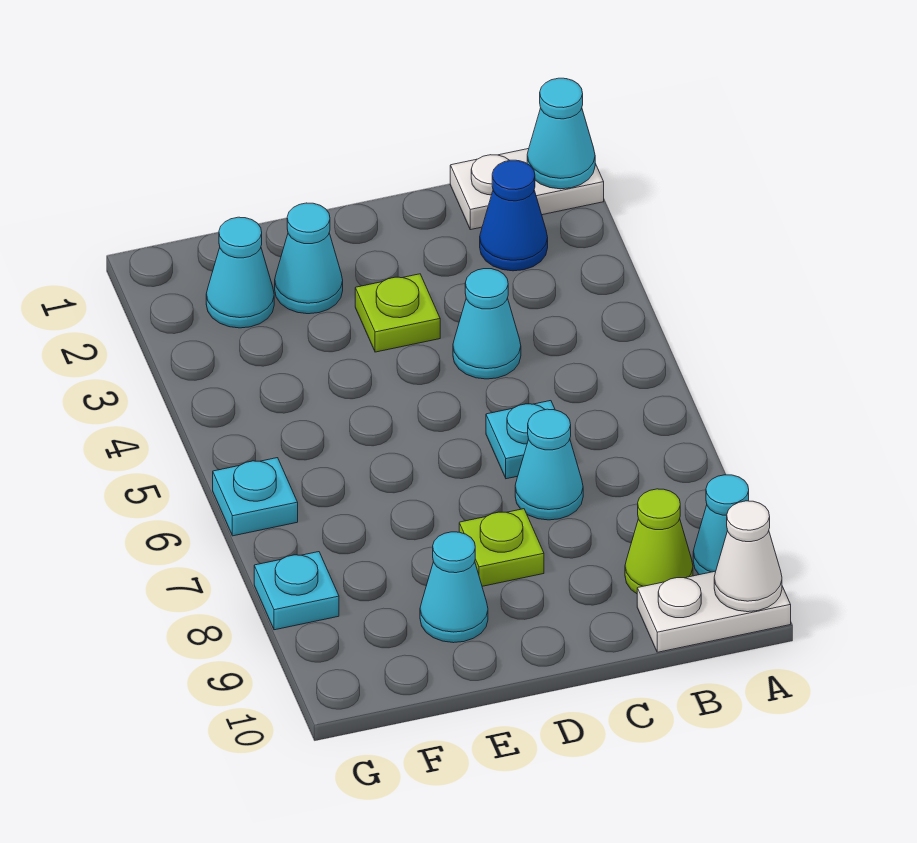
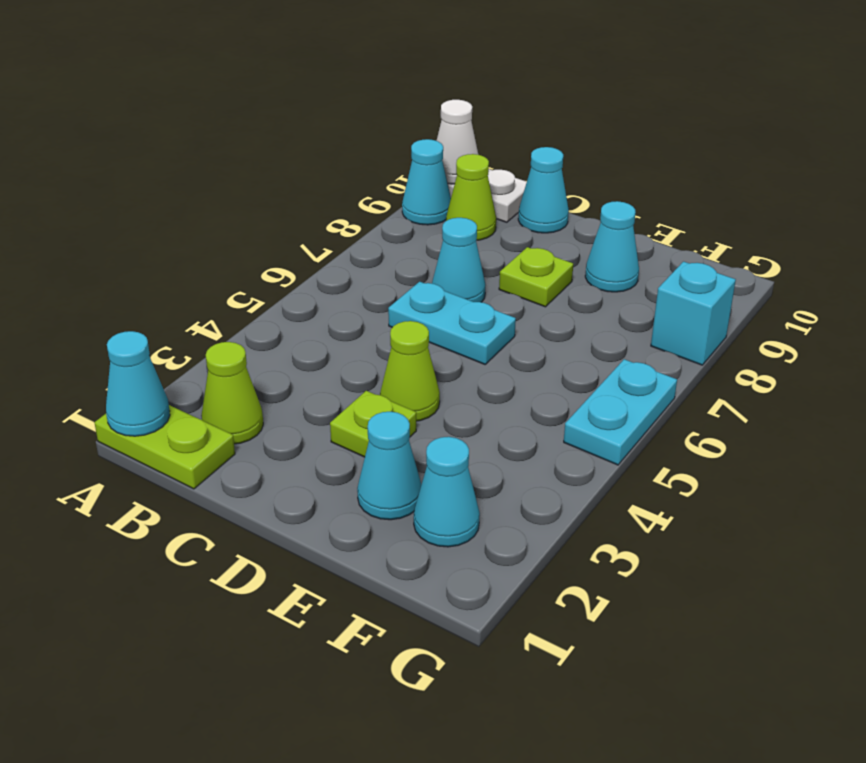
white plate A1:B1 level 1 -> lime plate A1:B1 level 1
blue cone B2 level 1 -> lime cone B2 level 1
cyan cone C4 level 1 -> cyan cone C10 level 1
cyan plate C6 level 1 -> cyan plate C6:D6 level 1
none -> lime cone D4 level 1
cyan plate G6 level 1 -> cyan plate G5:G6 level 1
cyan plate G8 level 1 -> cyan brick G8 level 1

